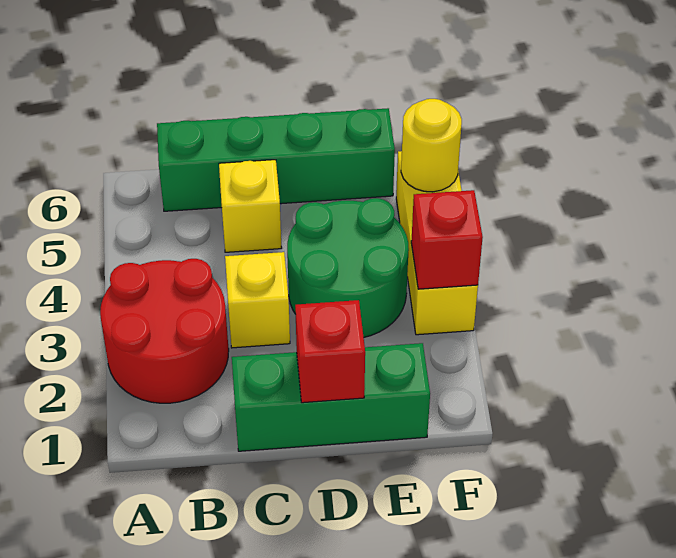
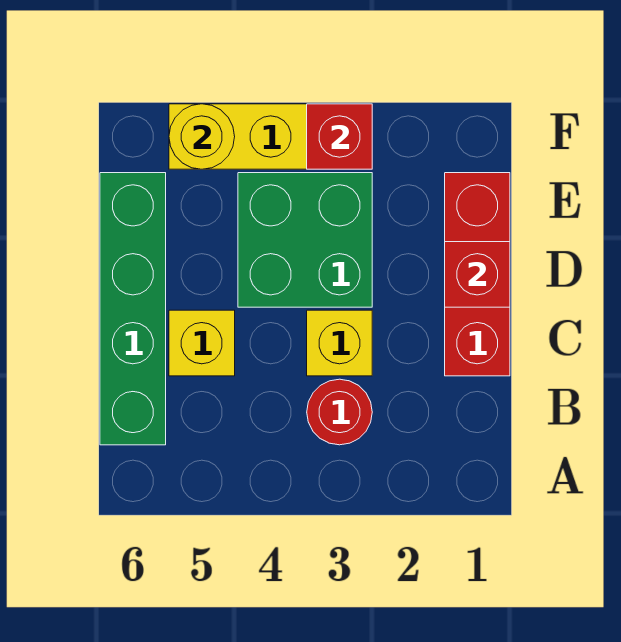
red round brick A2:B3 level 1 -> red round brick B3 level 1
green brick C1:E1 level 1 -> red brick C1:E1 level 1
green round brick D3:E4 level 1 -> green brick D3:E4 level 1

